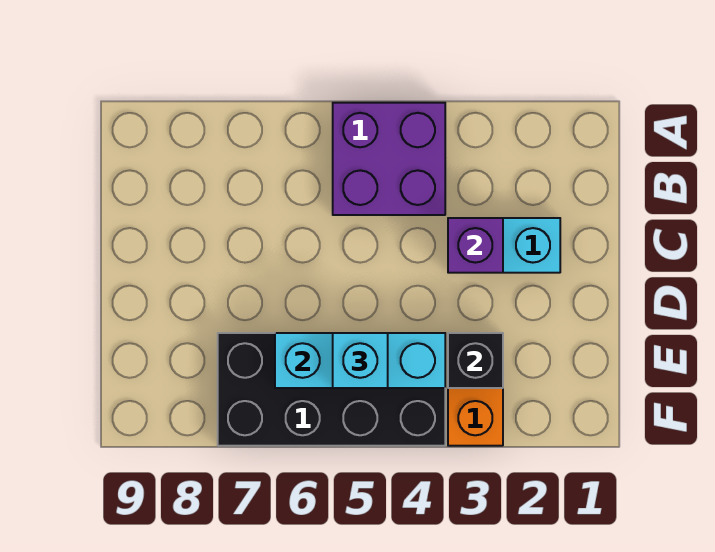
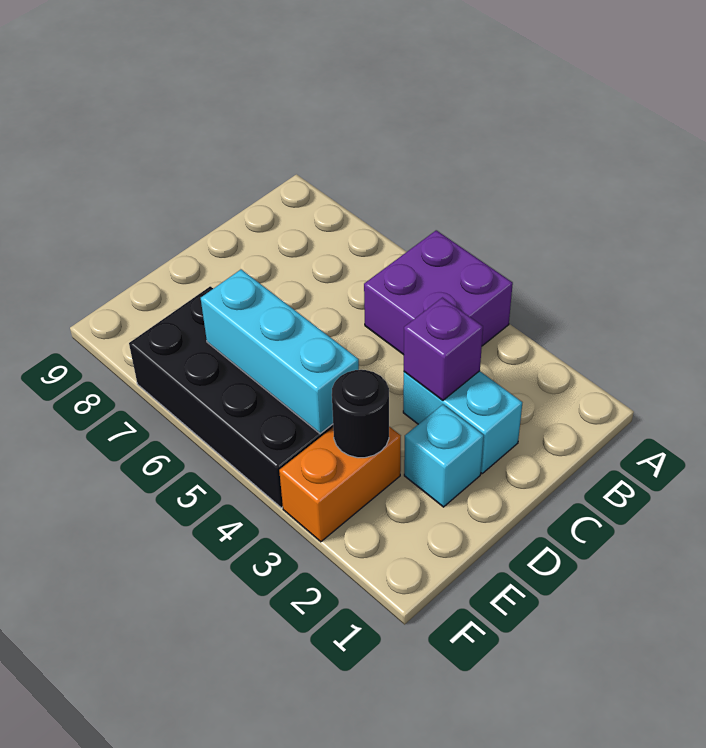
black brick E3 level 2 -> black round brick E3 level 2
cyan brick E5 level 3 -> cyan brick D2 level 1

